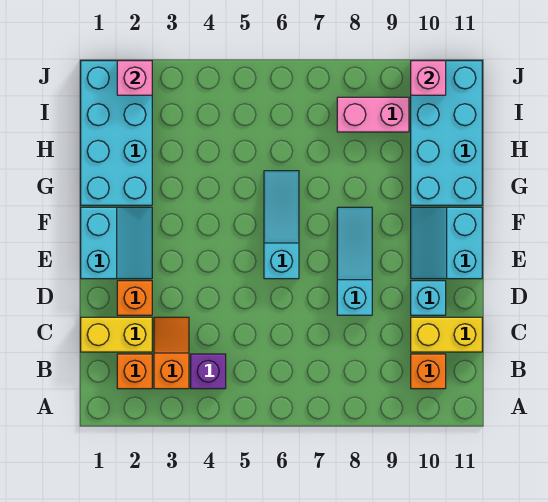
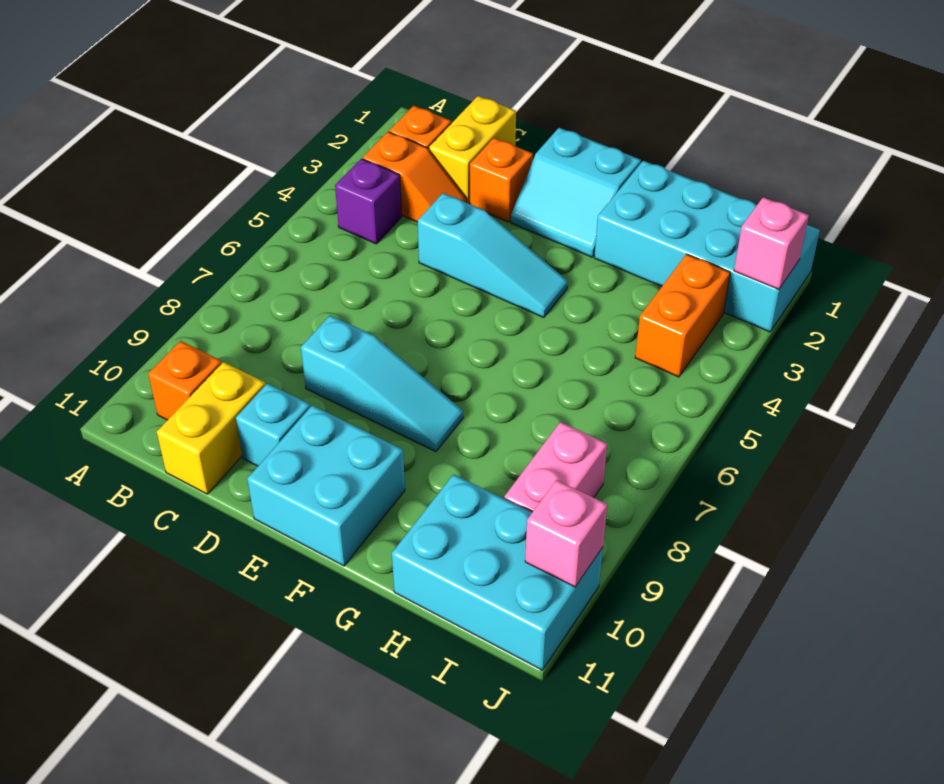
cyan slope E6:G6 level 1 top E -> cyan slope D4:F4 level 1 top D
cyan slope E10:F11 level 1 top 11 -> cyan brick E10:F11 level 1
cyan brick G10:J11 level 1 -> cyan brick H10:J11 level 1
none -> orange brick I3:I4 level 1

